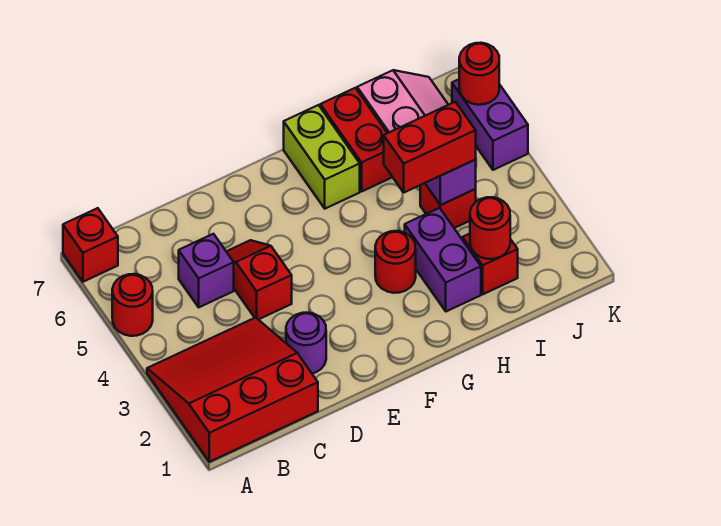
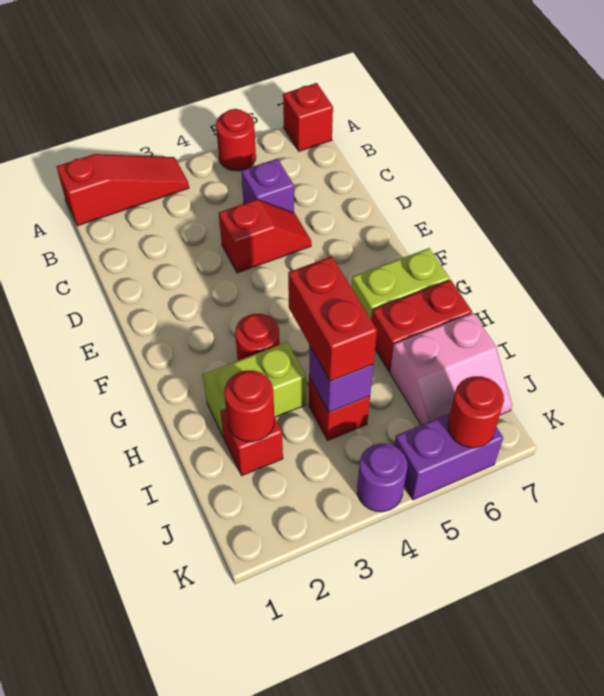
red slope A1:C3 level 1 top 1 -> red slope A1:A3 level 1 top 1
purple round brick D2 level 1 -> purple round brick K4 level 1
purple brick H2:H3 level 1 -> lime brick H2:H3 level 1

